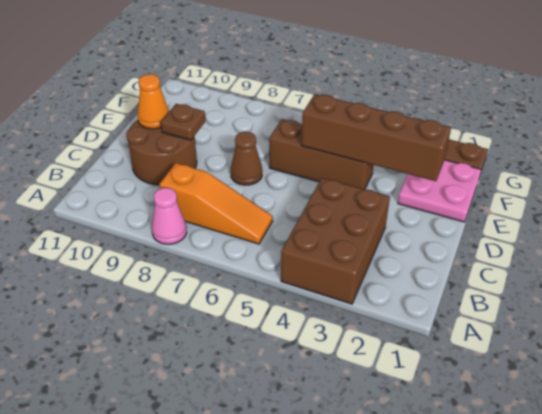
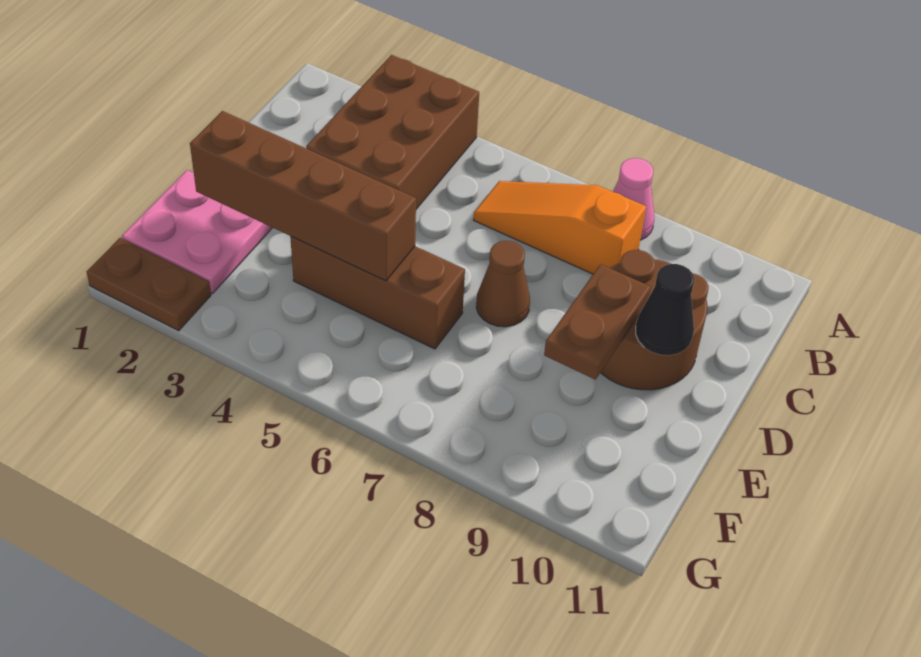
brown plate D9 level 2 -> brown plate D9:E9 level 2
orange cone D10 level 2 -> black cone D10 level 2

